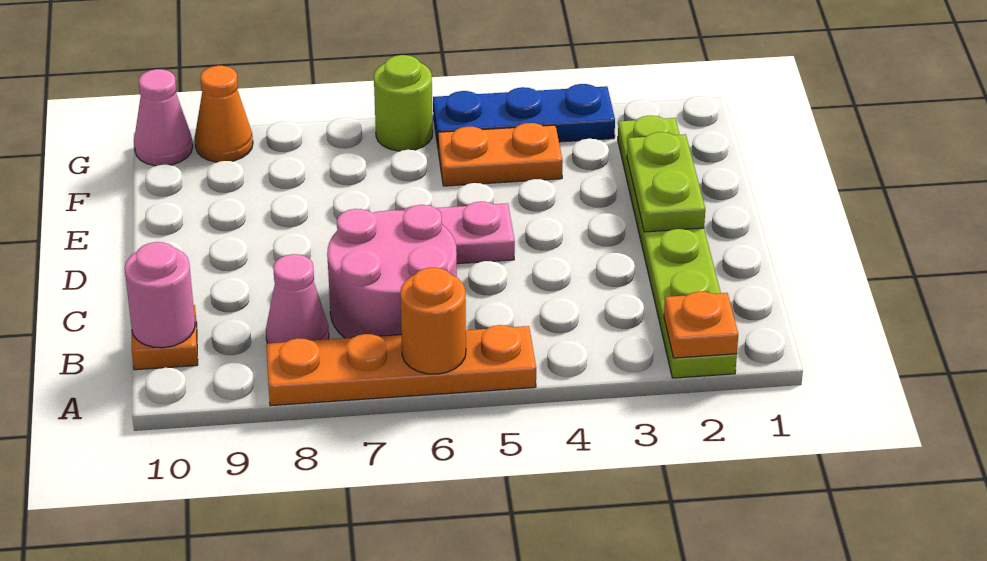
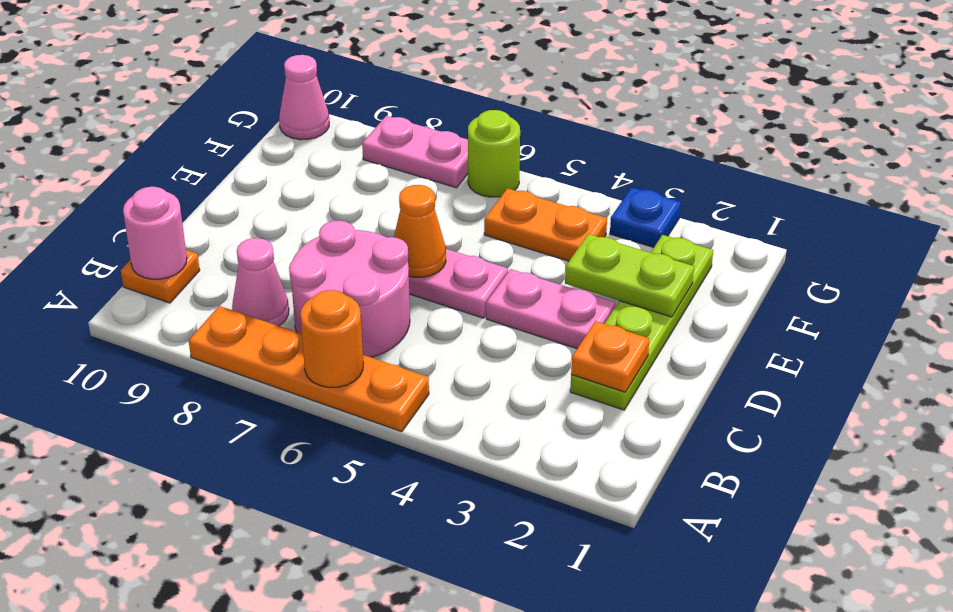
lime plate A2:F2 level 1 -> lime plate C2:F2 level 1
orange plate A2 level 2 -> orange plate C2 level 2
lime plate D2:E2 level 2 -> lime plate E2:E3 level 2
none -> pink plate D3:D4 level 1
blue plate G3:G5 level 1 -> blue plate G3 level 1
none -> pink plate G7:G8 level 1
orange cone G9 level 1 -> orange cone D6 level 2

